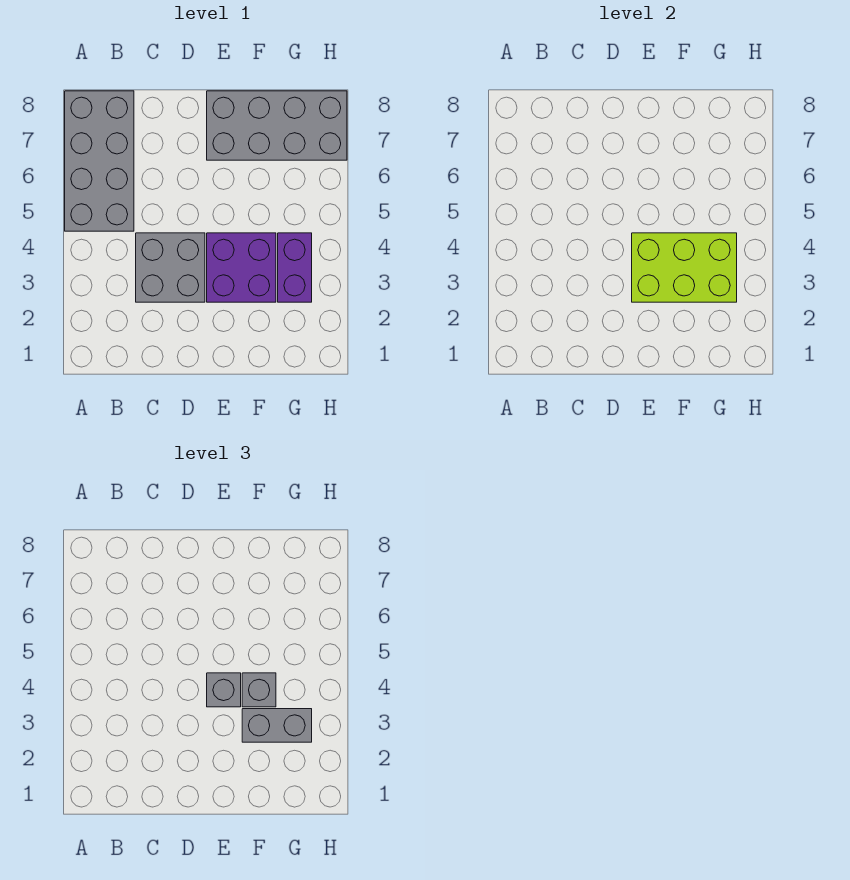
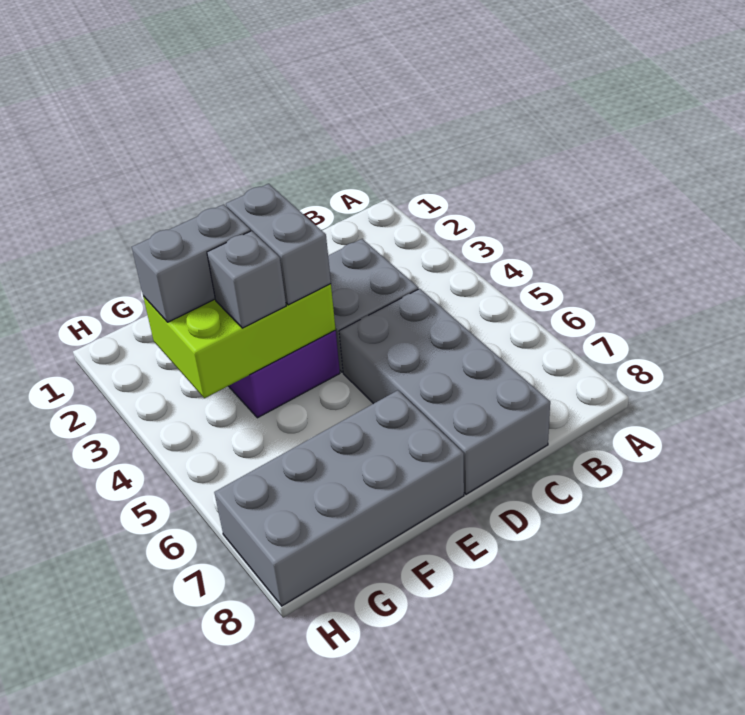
grey brick A5:B8 level 1 -> grey brick C5:D8 level 1
grey brick E4 level 3 -> grey brick E3:E4 level 3
purple brick G3:G4 level 1 -> none

